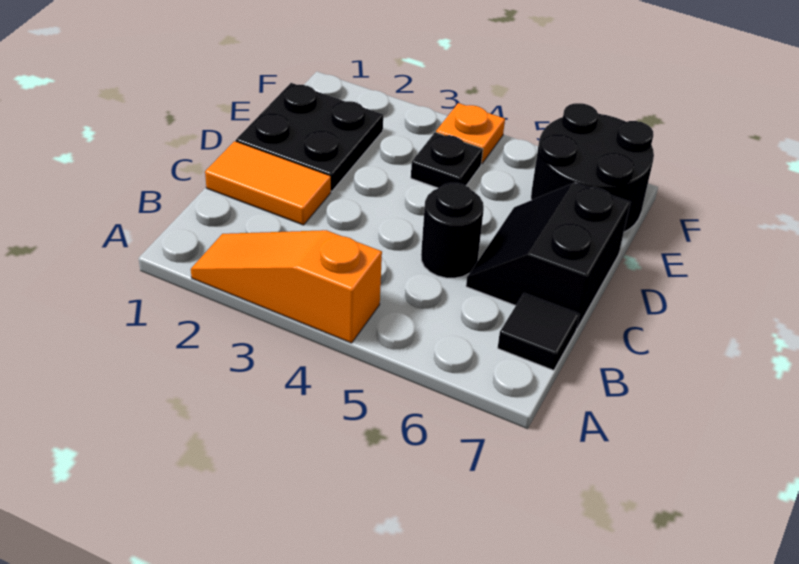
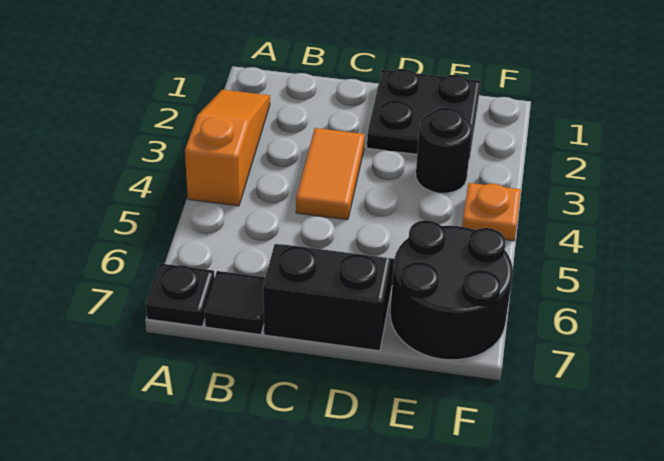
orange tile C1:C2 level 1 -> orange tile C3:C4 level 1
black round brick C5 level 1 -> black round brick E3 level 1
black plate E4 level 1 -> black plate A7 level 1

